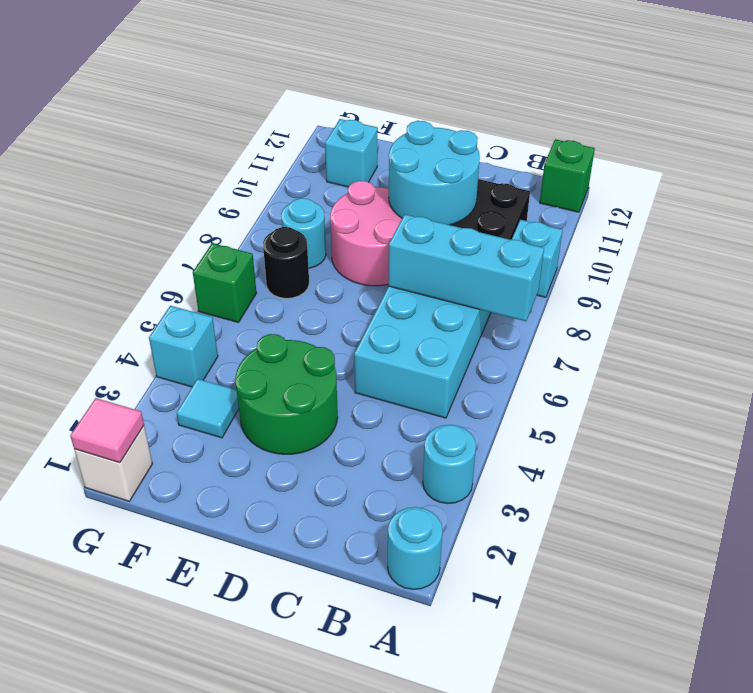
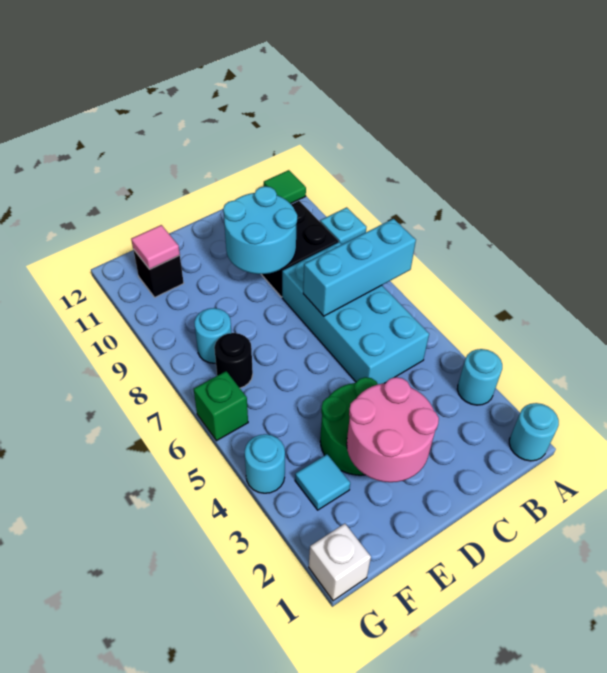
green brick A12 level 1 -> green tile A12 level 1
pink round brick D8:E9 level 1 -> pink round brick D2:E3 level 2
cyan brick F11 level 1 -> black brick F11 level 1
pink tile G1 level 2 -> pink tile F11 level 2
cyan brick G4 level 1 -> cyan round brick G4 level 1

